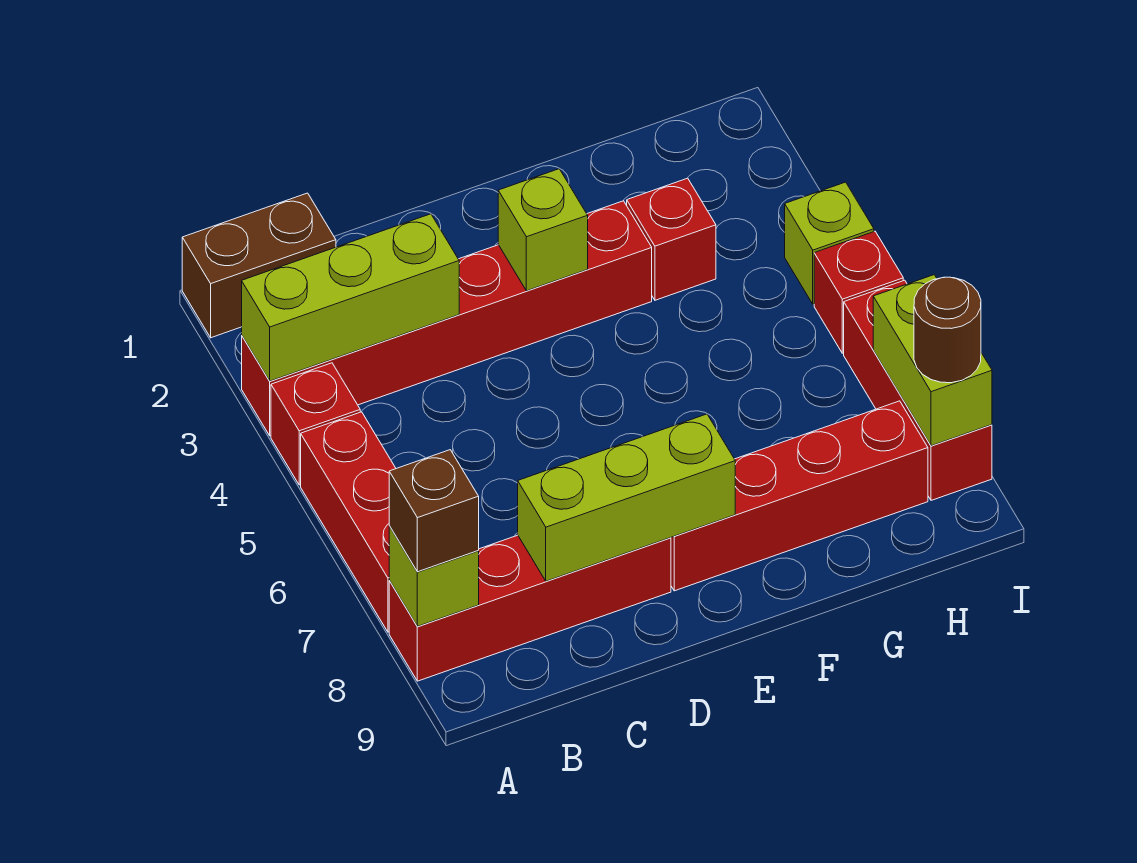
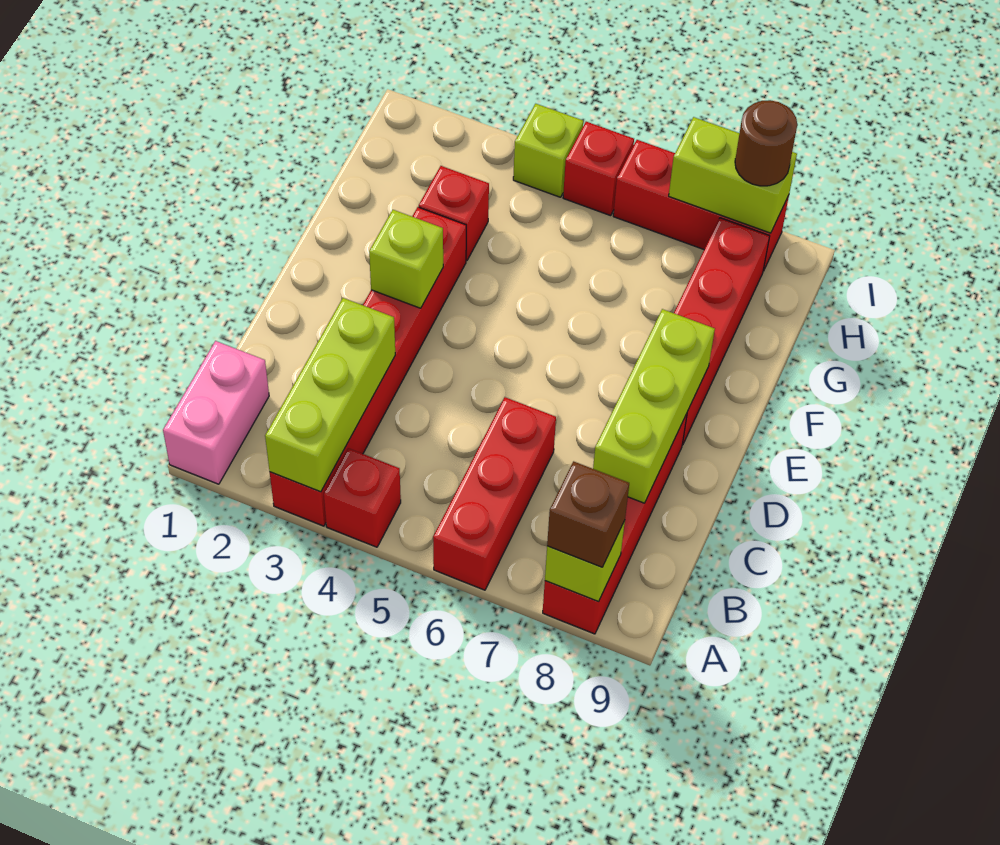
brown brick A1:B1 level 1 -> pink brick A1:B1 level 1
red brick A5:A7 level 1 -> red brick A6:C6 level 1

